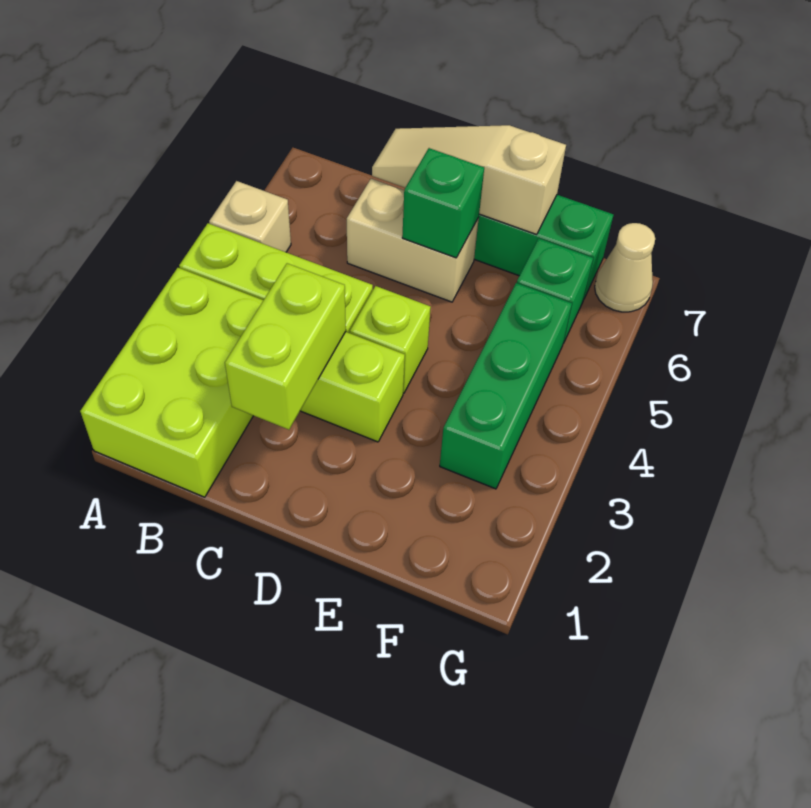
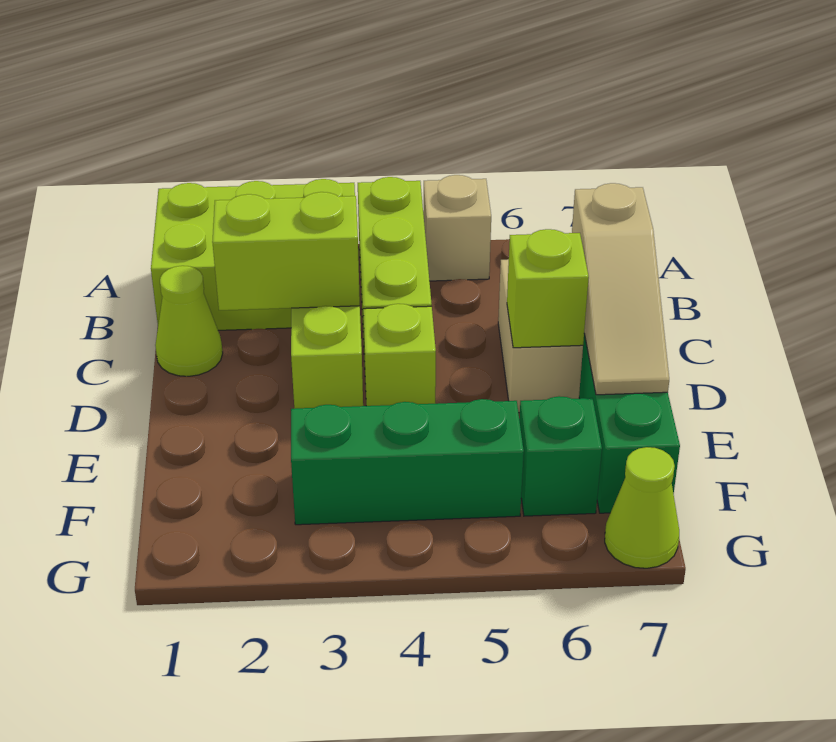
none -> lime cone C1 level 1
tan slope C7:E7 level 2 top E -> tan slope C7:E7 level 2 top C
green brick D6 level 2 -> lime brick D6 level 2
tan cone G7 level 1 -> lime cone G7 level 1

